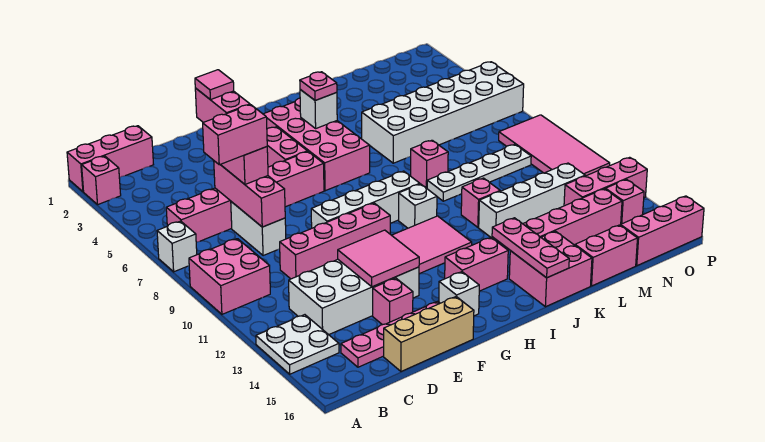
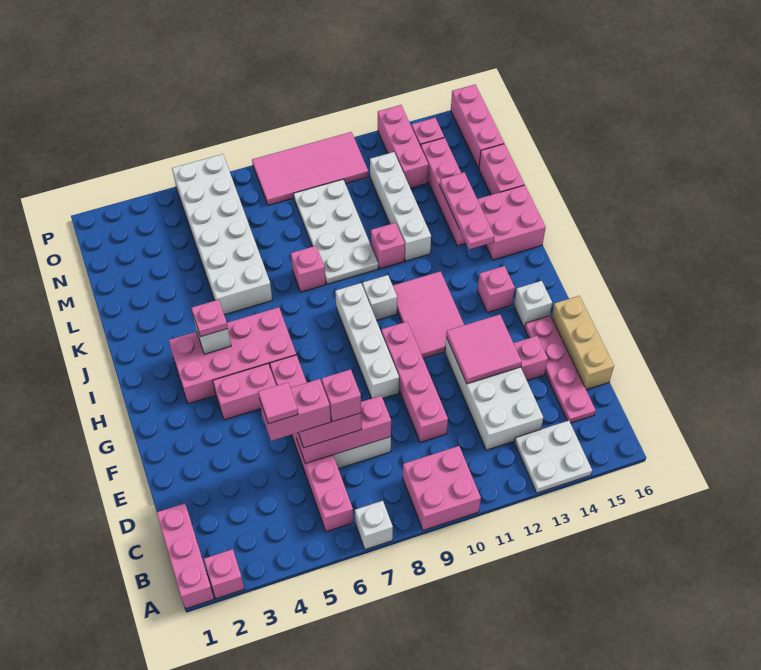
pink brick C7:D7 level 4 -> pink brick D7 level 4
pink brick H14:I14 level 1 -> pink brick H14 level 1
pink plate J14:J16 level 2 -> pink plate J14:L14 level 2
white plate K9:N9 level 1 -> white plate K9:N10 level 1

